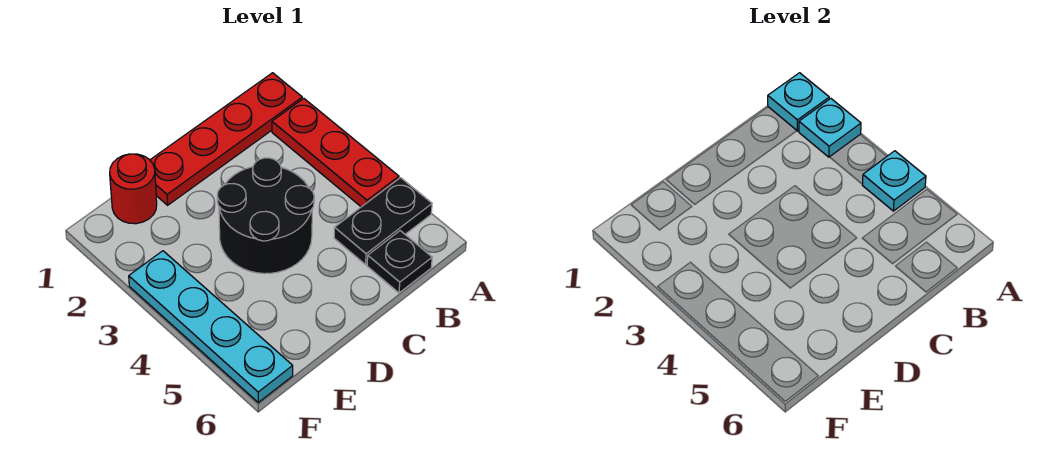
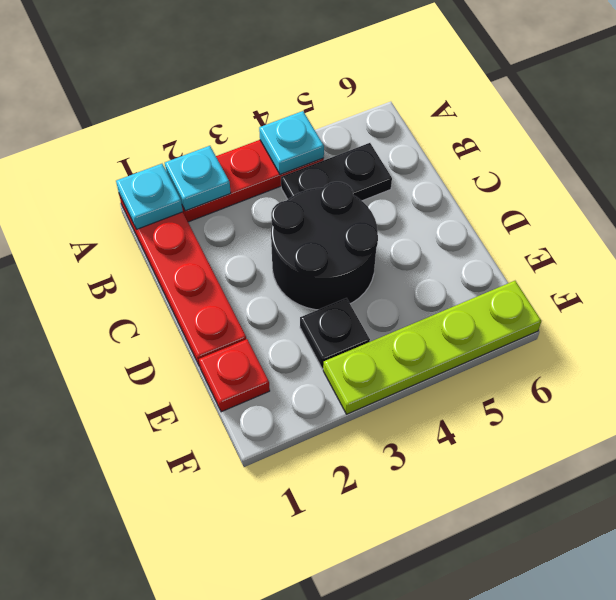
black plate A5:B5 level 1 -> black plate B4:B5 level 1
black plate B6 level 1 -> black plate E3 level 1
red round brick E1 level 1 -> red plate E1 level 1
cyan plate F3:F6 level 1 -> lime plate F3:F6 level 1

